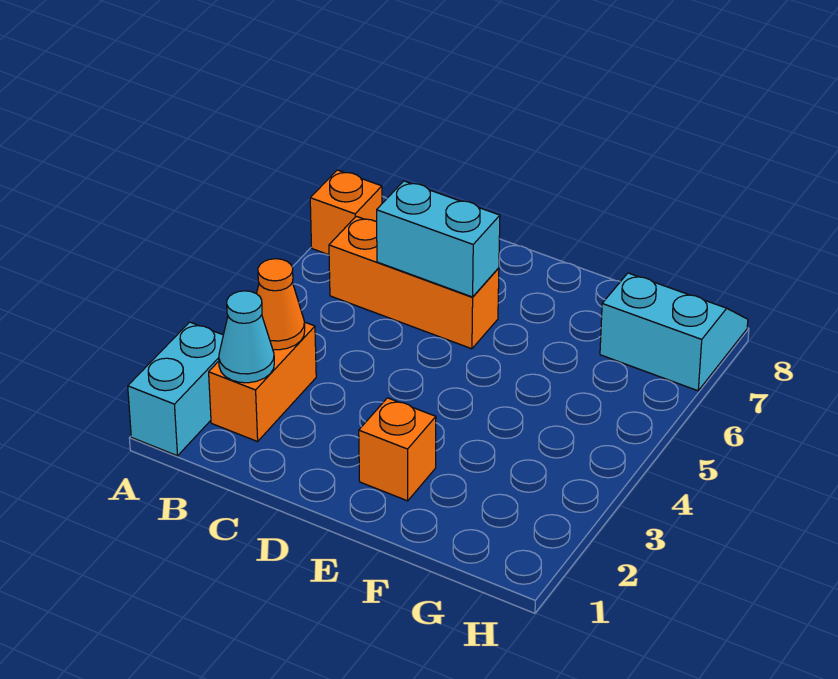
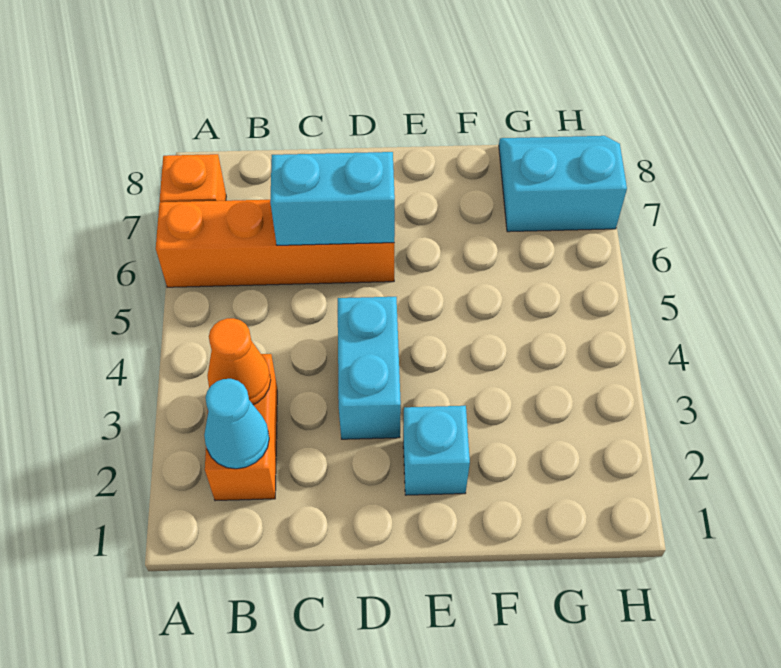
cyan brick A1:A2 level 1 -> cyan brick D3:D4 level 1
orange brick B6:D6 level 1 -> orange brick A6:D6 level 1
orange brick E2 level 1 -> cyan brick E2 level 1

